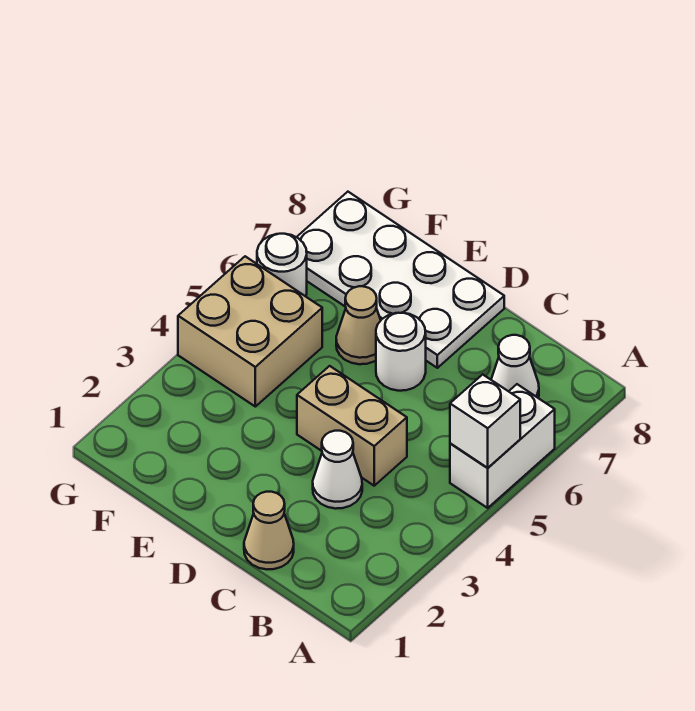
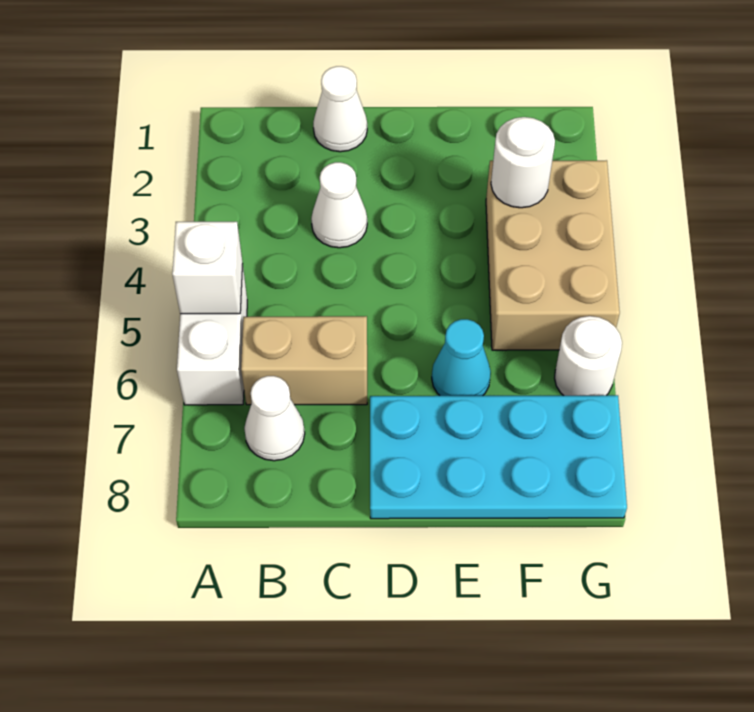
tan cone C1 level 1 -> white cone C1 level 1
tan brick C4:D4 level 1 -> tan brick B6:C6 level 1
white round brick D6 level 1 -> white round brick F3 level 2
white plate D7:G8 level 1 -> cyan plate D7:G8 level 1
tan cone E6 level 1 -> cyan cone E6 level 1
tan brick F4:G5 level 1 -> tan brick F3:G5 level 1

